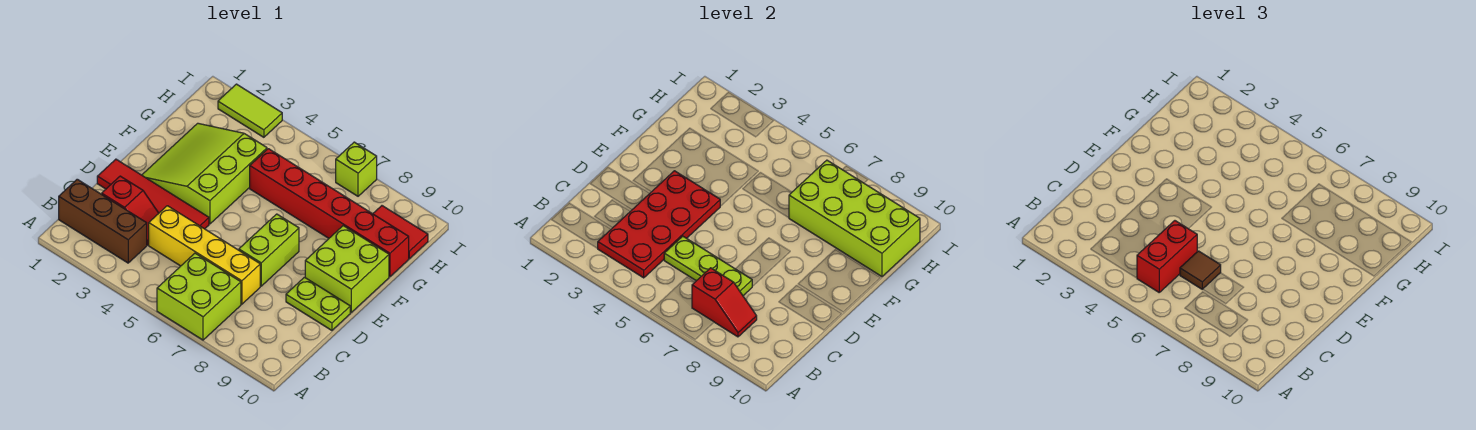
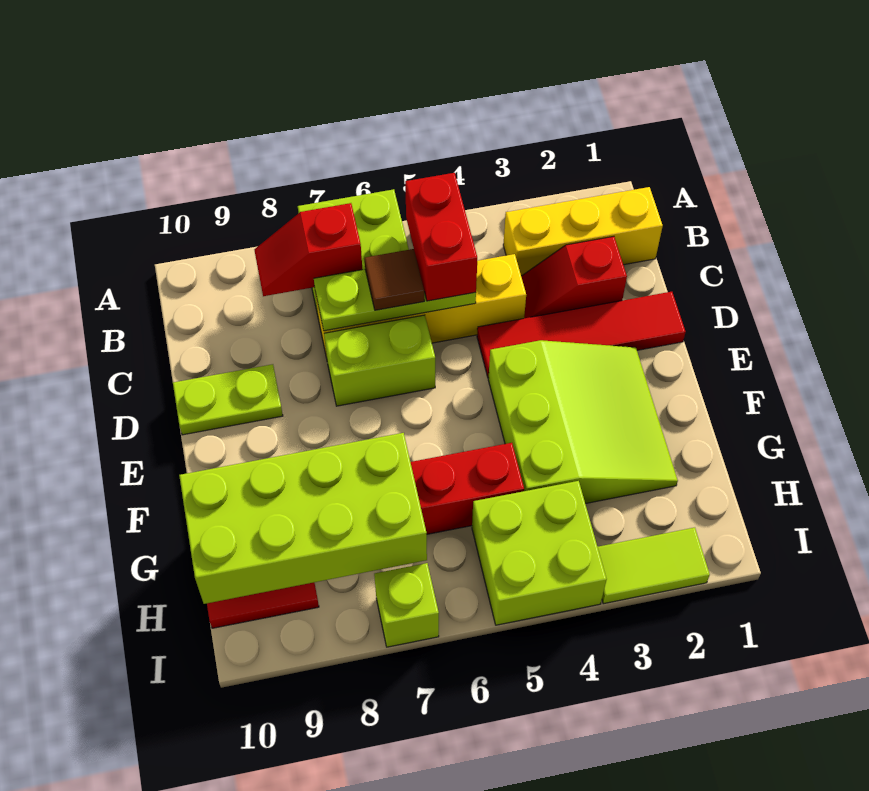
brown brick B1:B3 level 1 -> yellow brick B1:B3 level 1
red plate B3:E4 level 2 -> none
lime brick D7:E7 level 1 -> lime brick D6:D7 level 1
lime brick E9:F10 level 1 -> lime brick H4:I5 level 1

